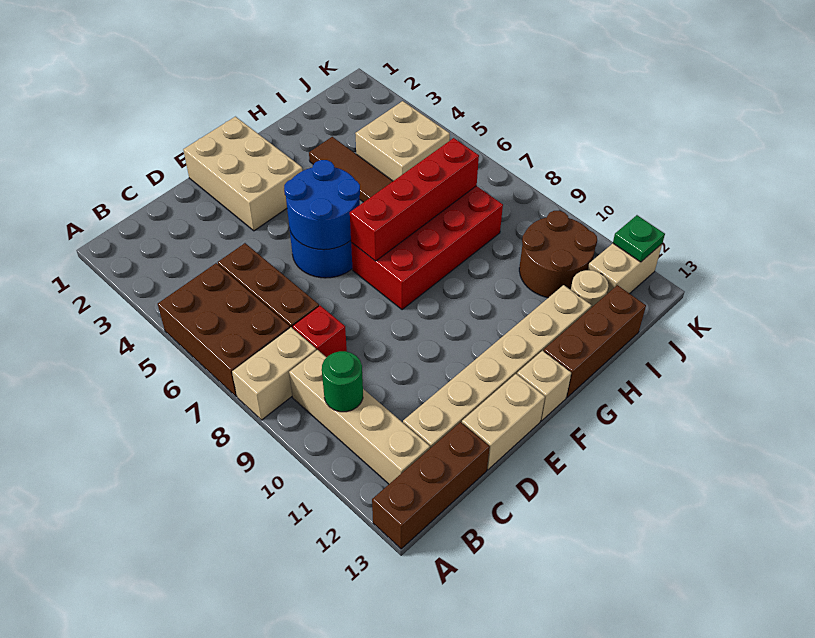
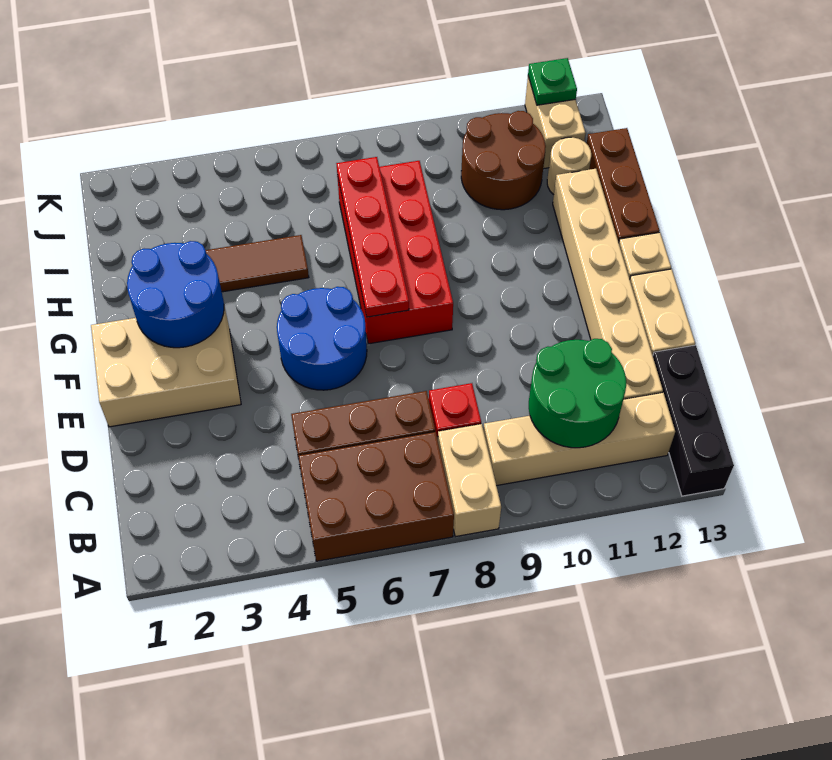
brown brick A13:C13 level 1 -> black brick A13:C13 level 1
green round brick B10 level 2 -> green round brick B10:C11 level 2
blue round brick E5:F6 level 2 -> blue round brick F2:G3 level 2
red brick F7:I7 level 2 -> red plate F7:I7 level 2
tan brick I4:J5 level 1 -> none

